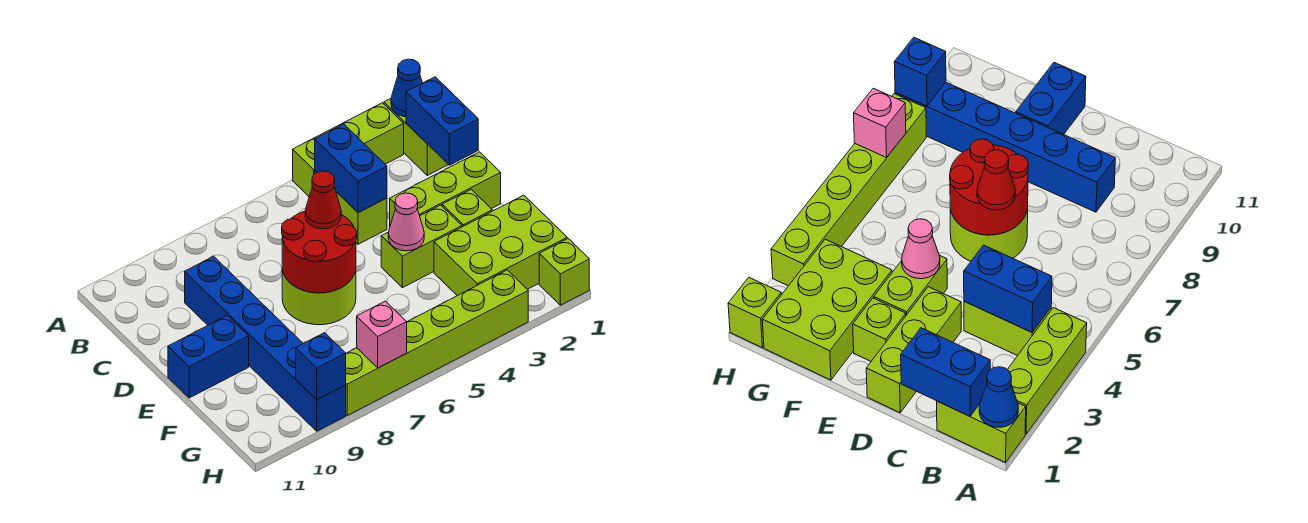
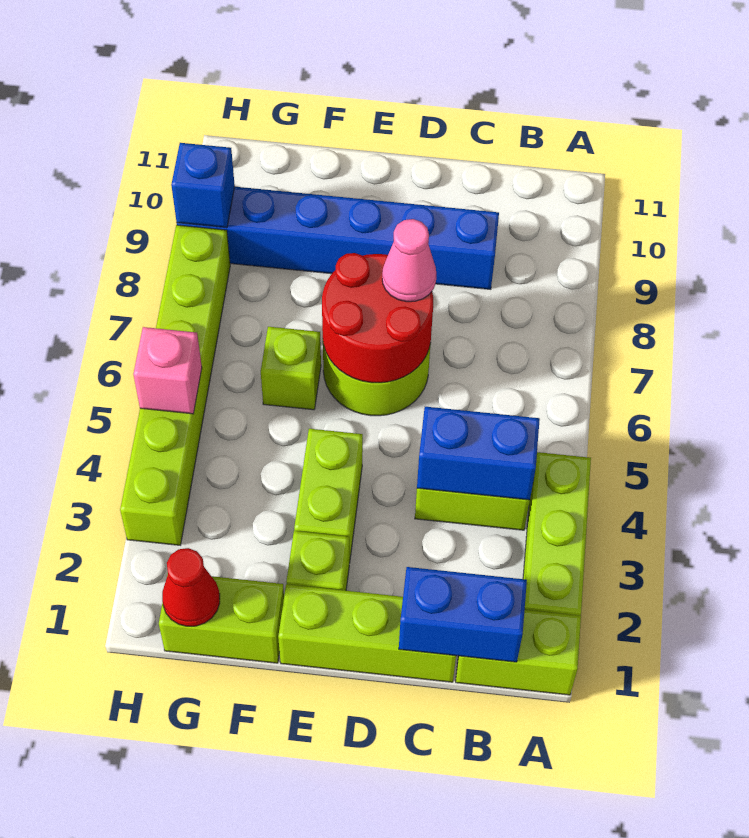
blue cone A1 level 2 -> none
lime brick D1:D3 level 1 -> lime brick C1:E1 level 1
red cone D6 level 3 -> red cone G1 level 2
pink cone E4 level 2 -> pink cone D7 level 3
blue brick E10:E11 level 1 -> none
lime brick F1:G3 level 1 -> lime brick F1:G1 level 1
lime brick H1 level 1 -> lime brick F6 level 1
pink brick H7 level 2 -> pink brick H5 level 2

